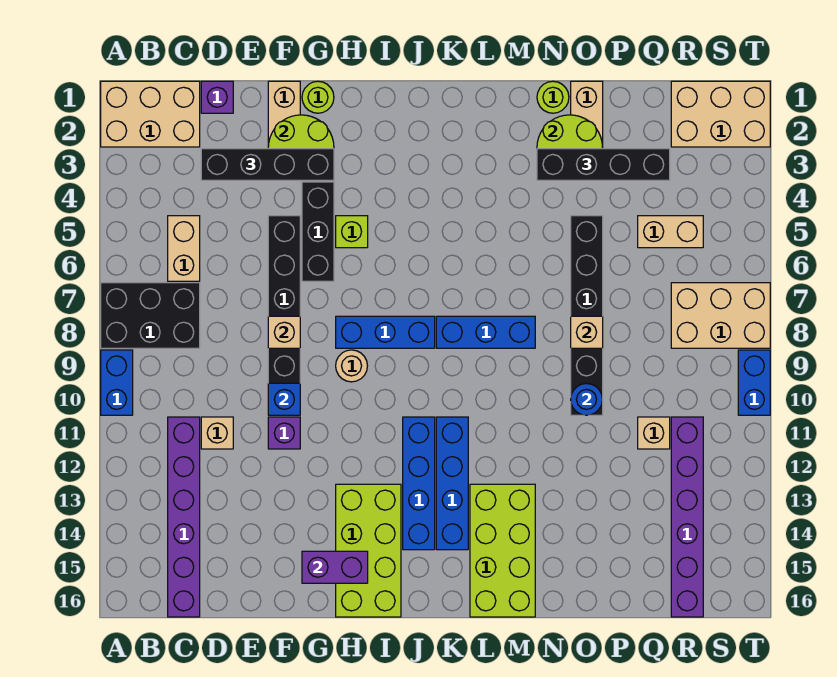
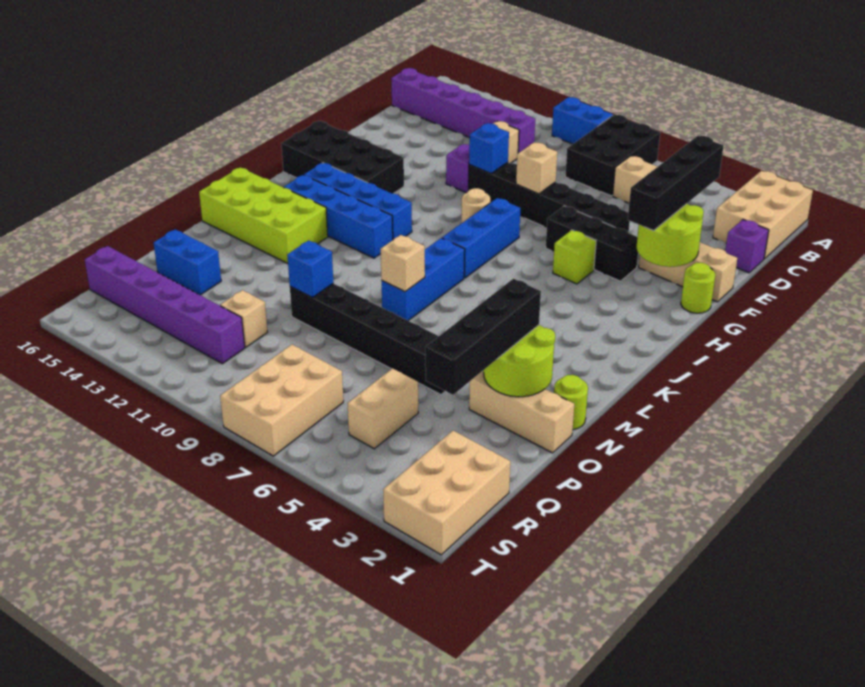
purple brick G15:H15 level 2 -> none
lime brick H13:I16 level 1 -> black brick H13:I16 level 1
tan brick O8 level 2 -> tan brick M8 level 2
blue round brick O10 level 2 -> blue brick O10 level 2
blue brick T9:T10 level 1 -> blue brick P14:P15 level 1

